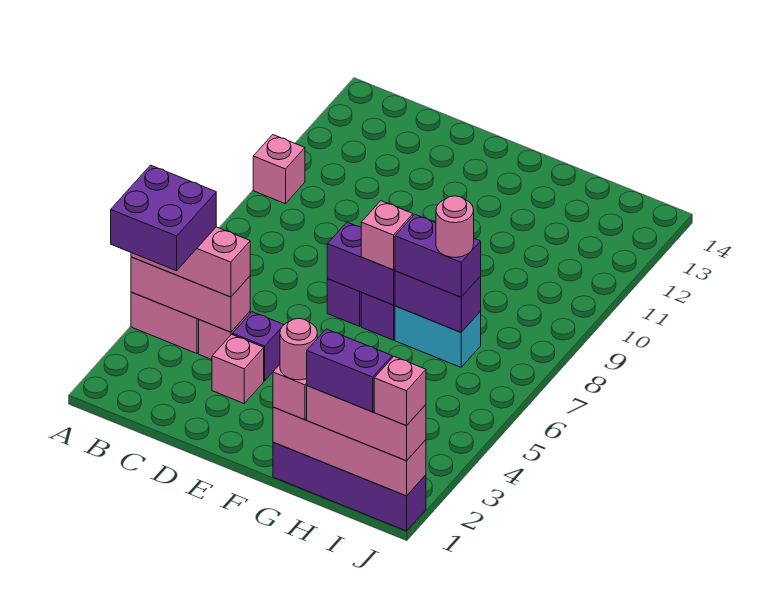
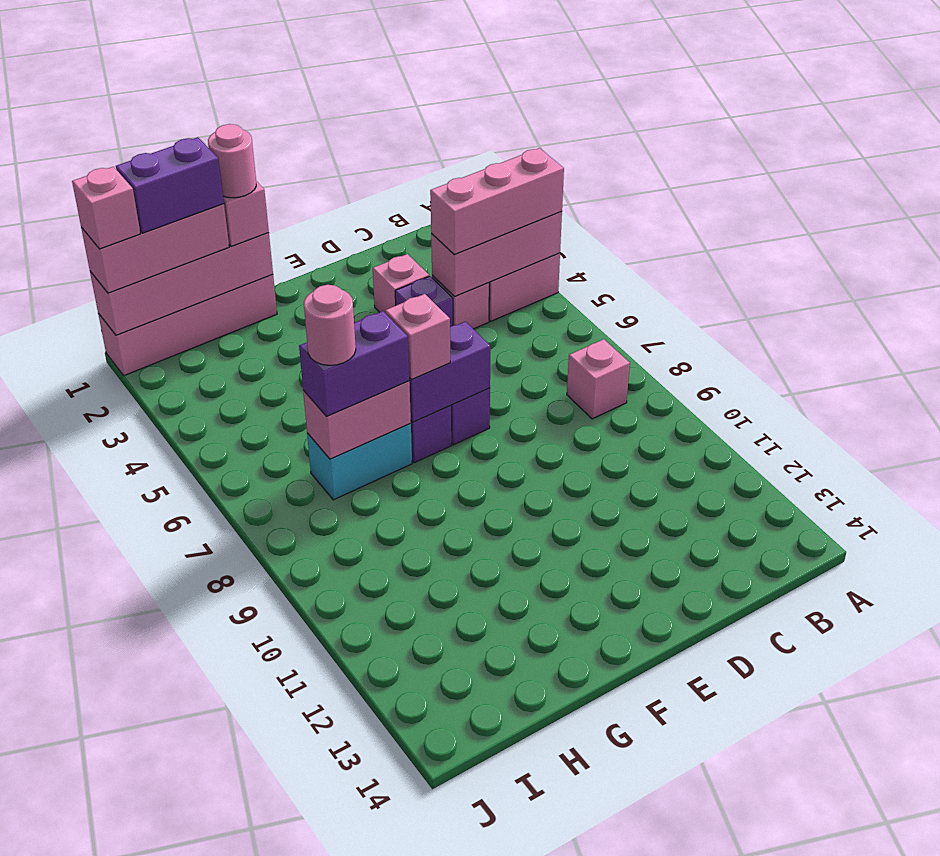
purple brick A3:B4 level 4 -> none
pink brick A10 level 1 -> pink brick B8 level 1
purple brick G1:J1 level 1 -> pink brick G1:J1 level 1
purple brick G7:H7 level 2 -> pink brick G7:H7 level 2

